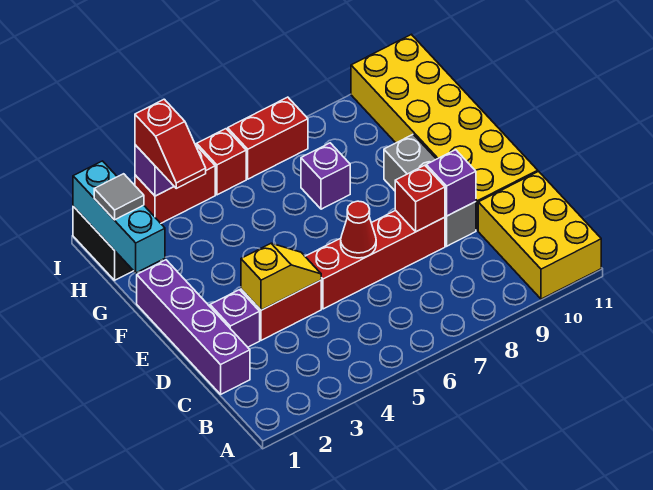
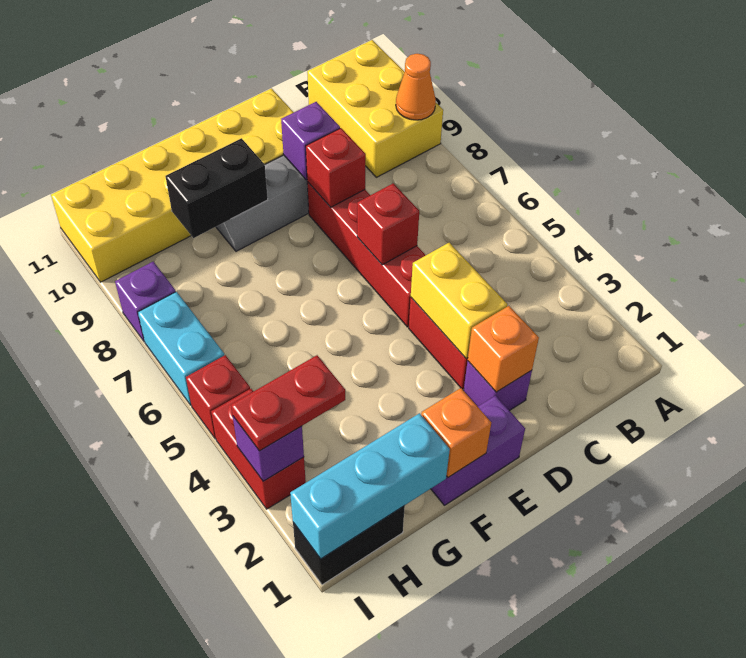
none -> orange cone A9 level 2
yellow brick A10:C11 level 1 -> yellow brick A9:B11 level 1
purple brick C1:F1 level 1 -> purple brick E1:F1 level 1
none -> orange brick D2 level 2
yellow slope D3:D4 level 2 top 3 -> yellow brick D3:D4 level 2
red cone D6 level 2 -> red brick D6 level 2
none -> orange brick F1 level 2
none -> black brick F9:G9 level 2
purple brick G7 level 1 -> purple brick I8 level 1
grey tile H1 level 3 -> none
red slope H3:I3 level 3 top I -> red plate H3:I3 level 3
red brick I6:I7 level 1 -> cyan brick I6:I7 level 1

